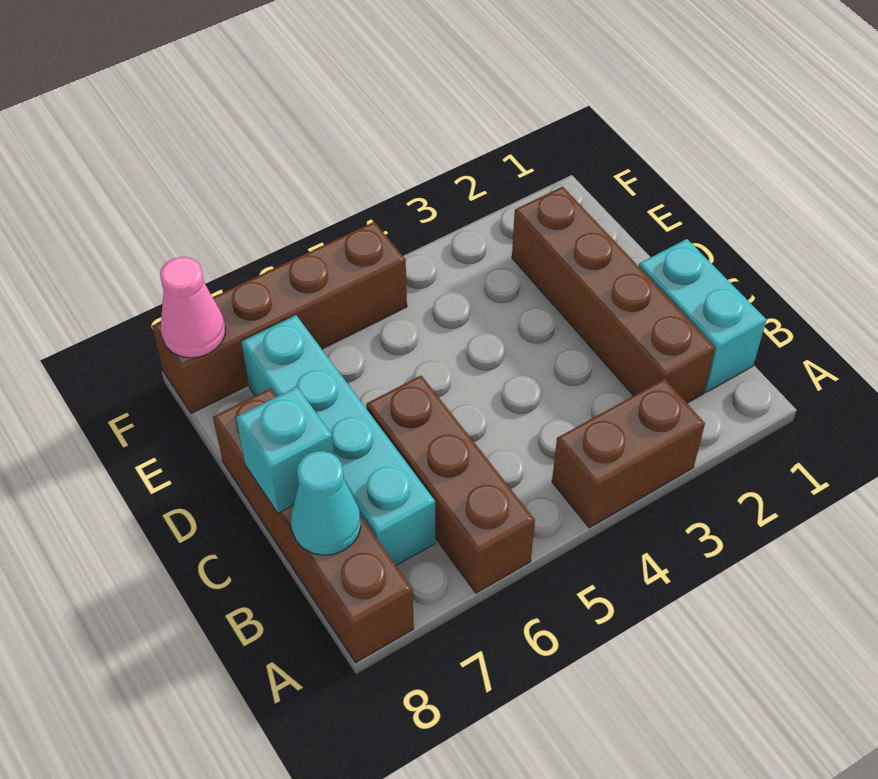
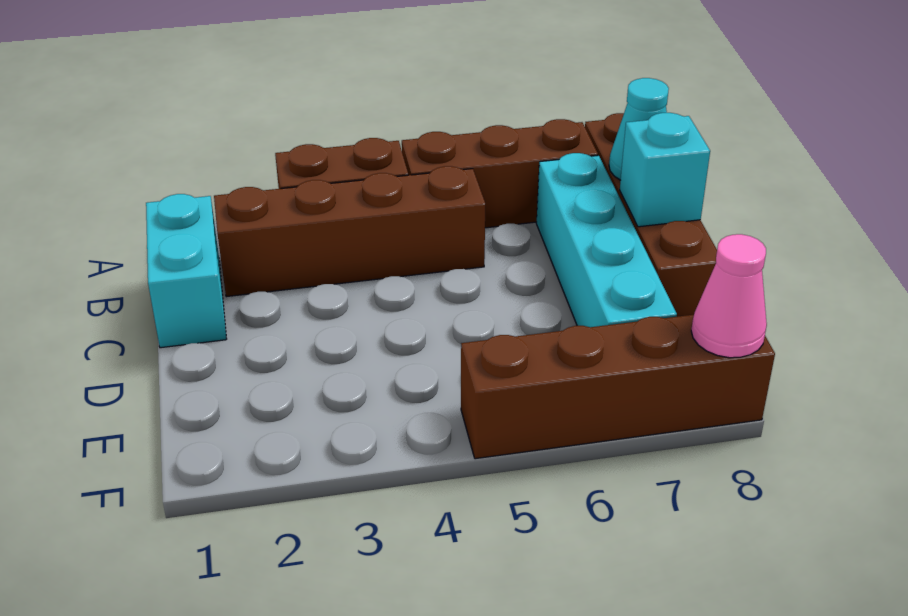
brown brick A6:C6 level 1 -> brown brick A5:A7 level 1
brown brick B2:E2 level 1 -> brown brick B2:B5 level 1

